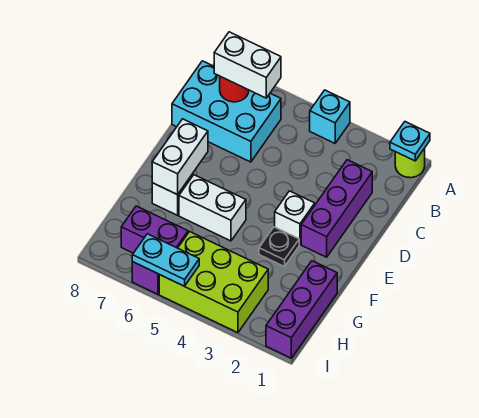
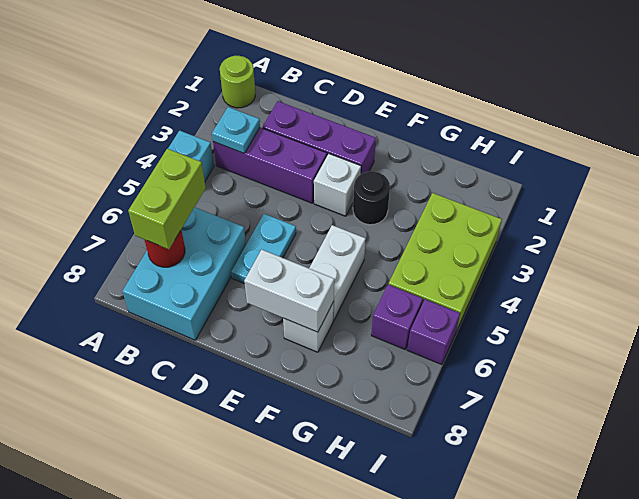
cyan plate A1 level 2 -> cyan plate B3 level 2
white brick B6:B7 level 3 -> lime brick B6:B7 level 3
black plate F3 level 1 -> black round brick F3 level 1
purple brick G1:I1 level 1 -> purple brick B3:D3 level 1
purple brick H6:H7 level 1 -> purple brick H6 level 1
cyan plate I5:I6 level 2 -> cyan plate D5:D6 level 1

